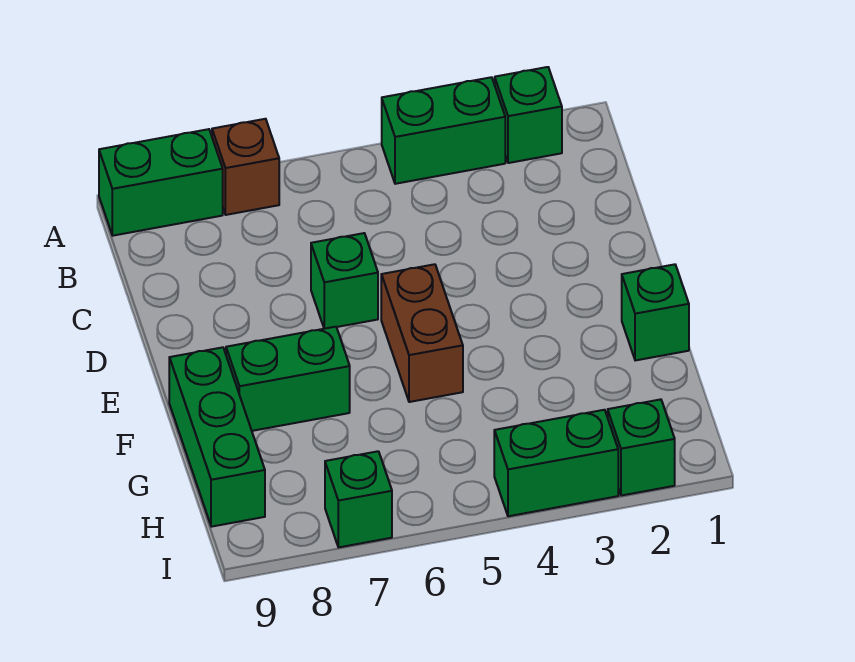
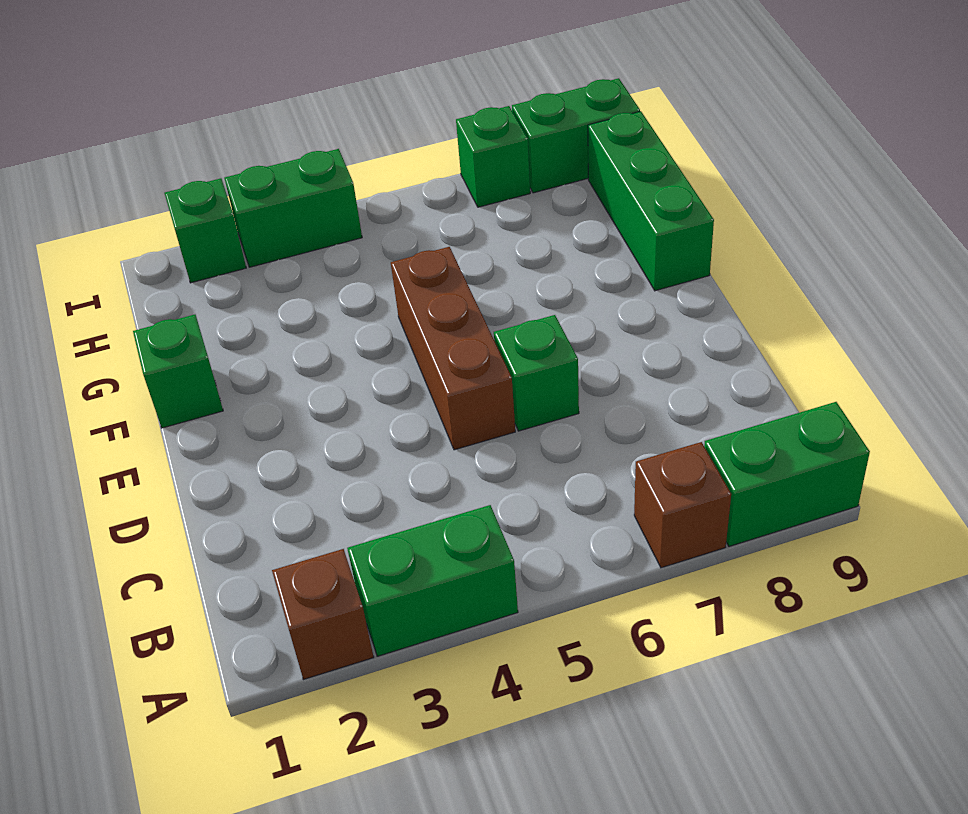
green brick A2 level 1 -> brown brick A2 level 1
brown brick E5:F5 level 1 -> brown brick D5:F5 level 1
green brick F7:F8 level 1 -> green brick I8:I9 level 1

